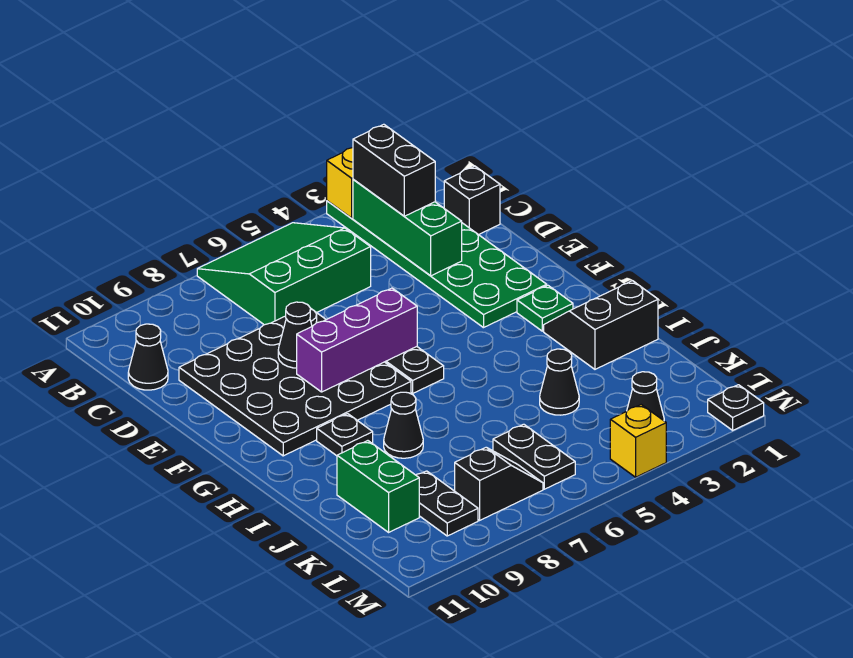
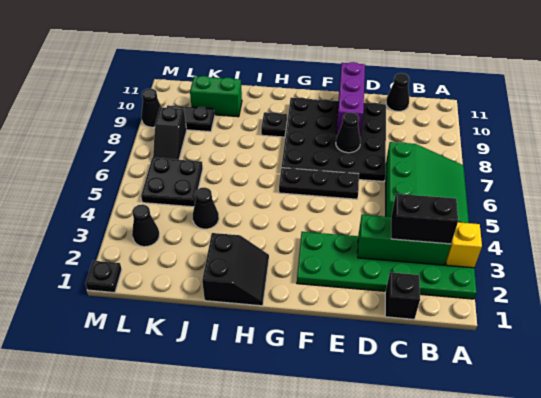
purple brick F6:F8 level 2 -> purple brick E9:E11 level 2
green plate G2 level 1 -> none
black cone I8 level 1 -> black cone M9 level 1
black plate K6:L6 level 1 -> black plate K5:L6 level 1
yellow brick M4 level 1 -> none

